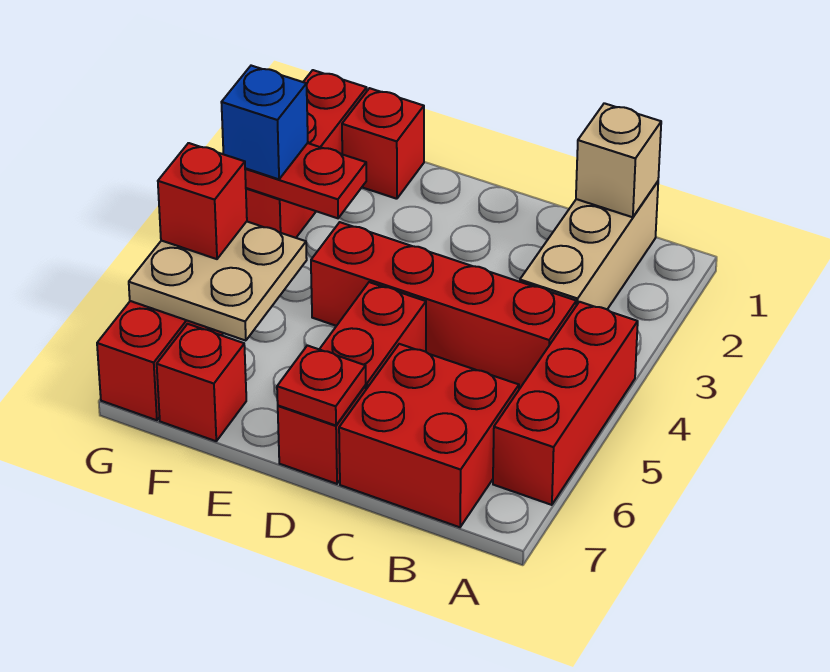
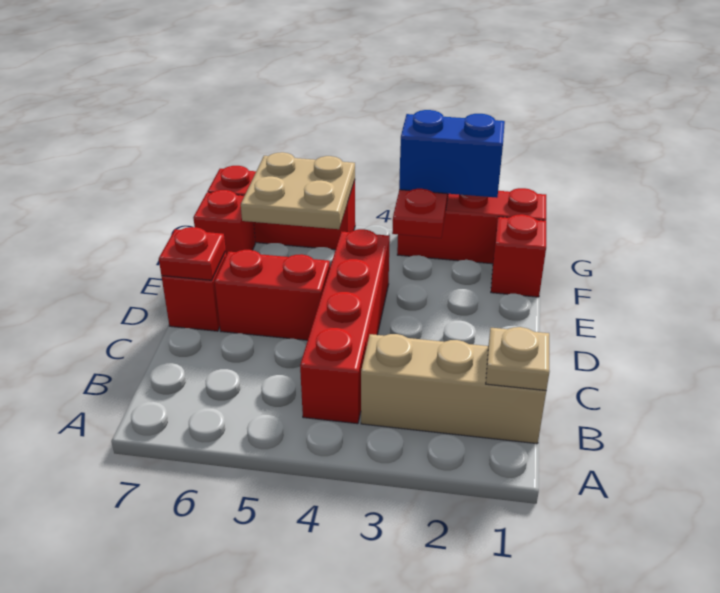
red brick A4:A6 level 1 -> none
tan brick B1 level 2 -> tan plate B1 level 2
red brick B6:C7 level 1 -> none
blue brick G3 level 3 -> blue brick G2:G3 level 3
red brick G5 level 3 -> none

